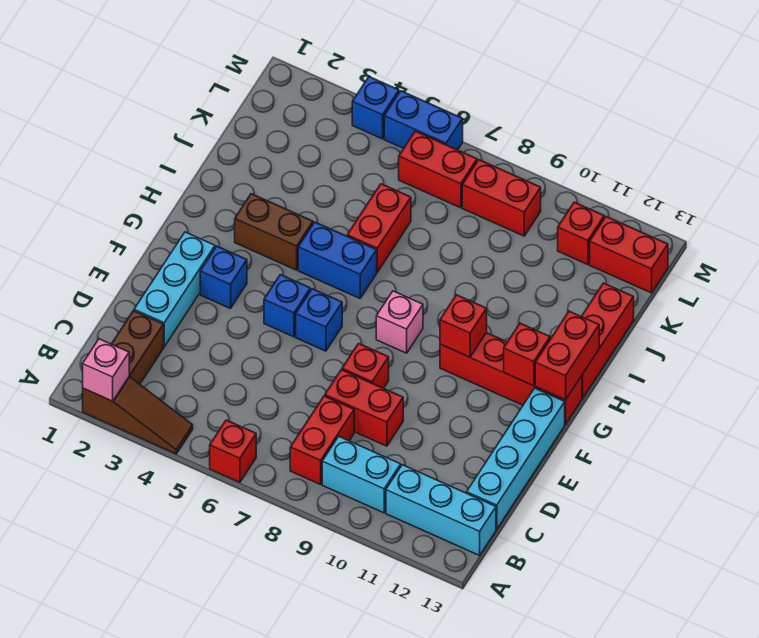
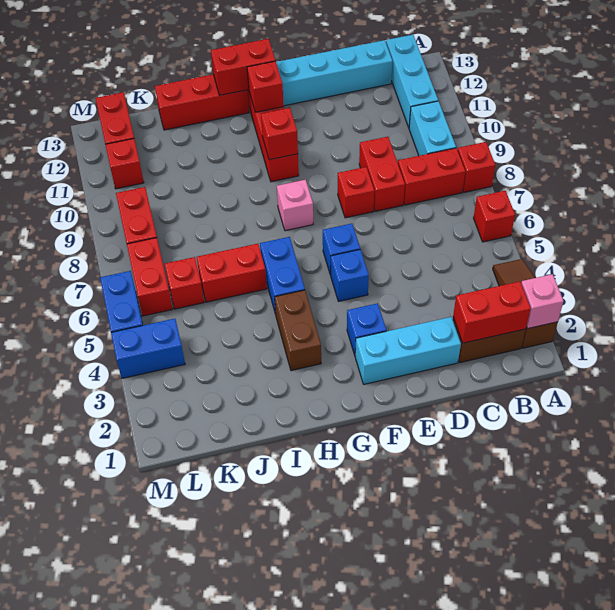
none -> red brick A8 level 1
none -> red brick B2:C2 level 2
none -> red brick K6 level 1
blue brick M4 level 1 -> blue brick L4:M4 level 1

